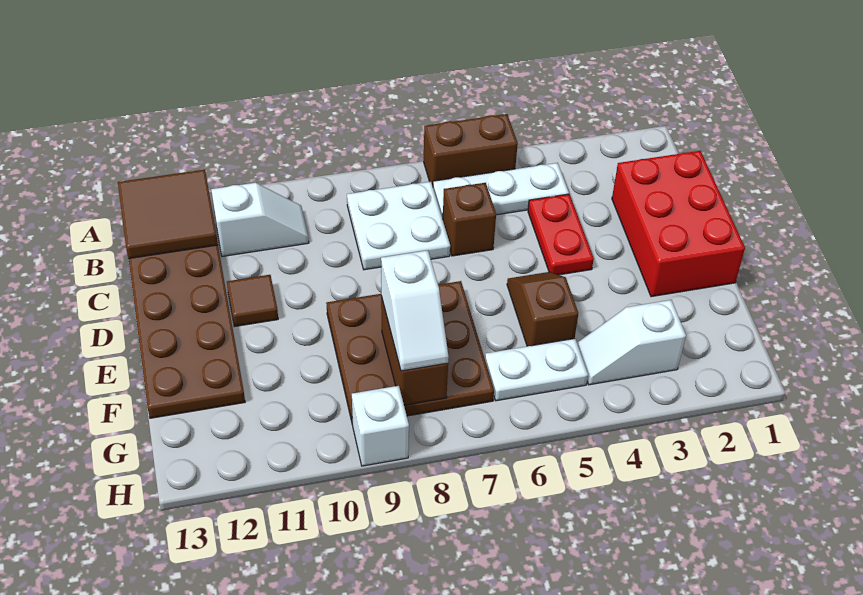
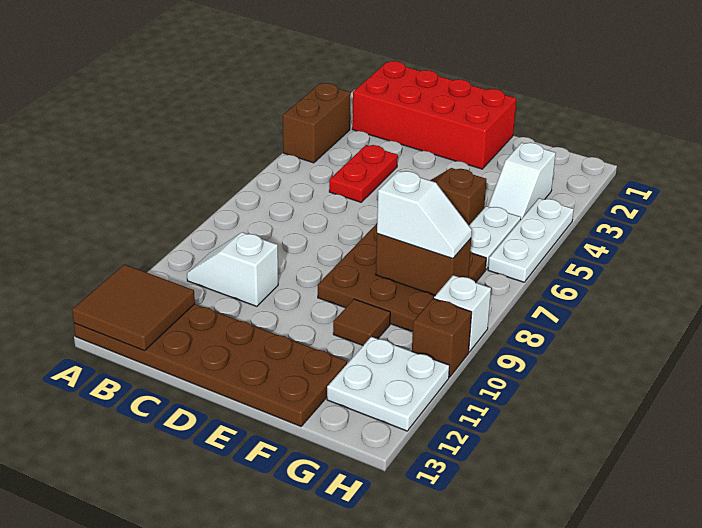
brown brick A5:A6 level 1 -> brown brick A3:A4 level 1
white plate B4:B6 level 1 -> white plate H4:H6 level 1
white plate B7:C8 level 1 -> white plate G11:H12 level 1
white slope B10:B11 level 1 top 11 -> white slope B10:C10 level 1 top C
red brick C1:E2 level 1 -> red brick B1:E2 level 1
red plate C4:D4 level 1 -> red plate C4:C5 level 1
brown brick C6 level 1 -> brown brick H10 level 1
brown tile D11 level 1 -> brown tile F10 level 1

